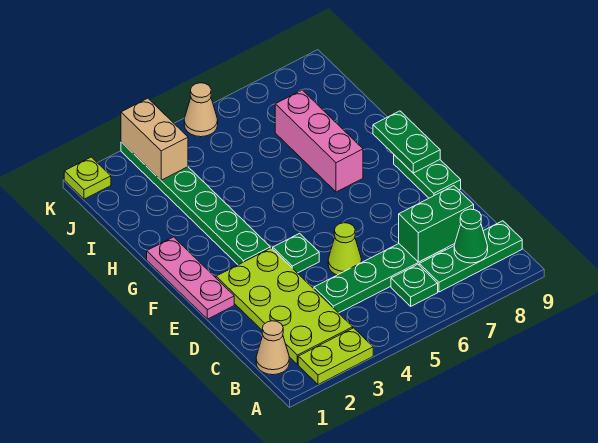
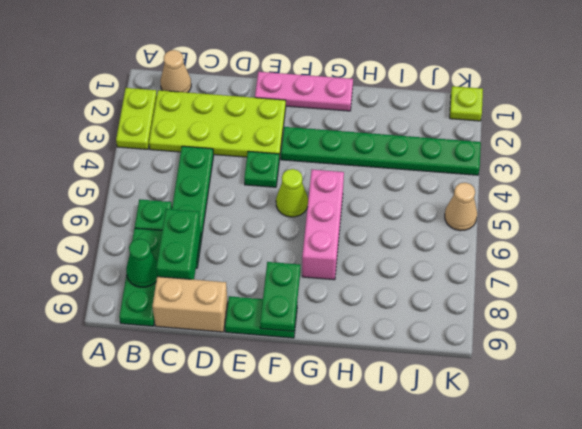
lime cone D5 level 1 -> lime cone F5 level 1
green plate F9:G9 level 2 -> green plate F8:F9 level 2
pink brick G7:I7 level 1 -> pink brick G5:G7 level 1
tan brick J3:K3 level 2 -> tan brick C9:D9 level 1

